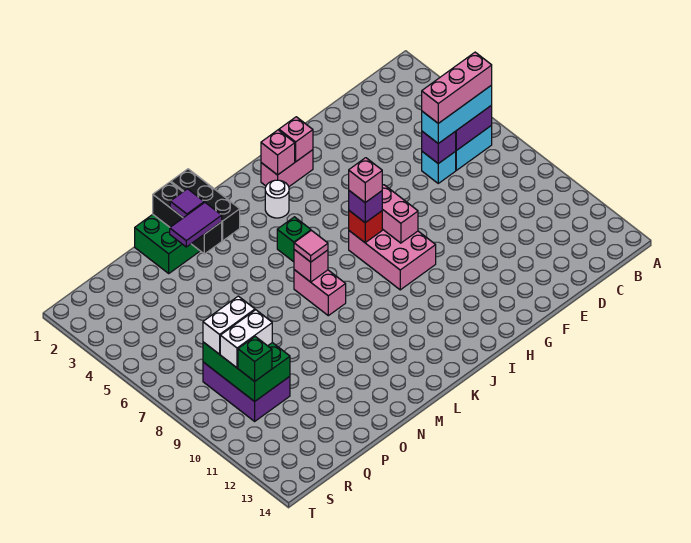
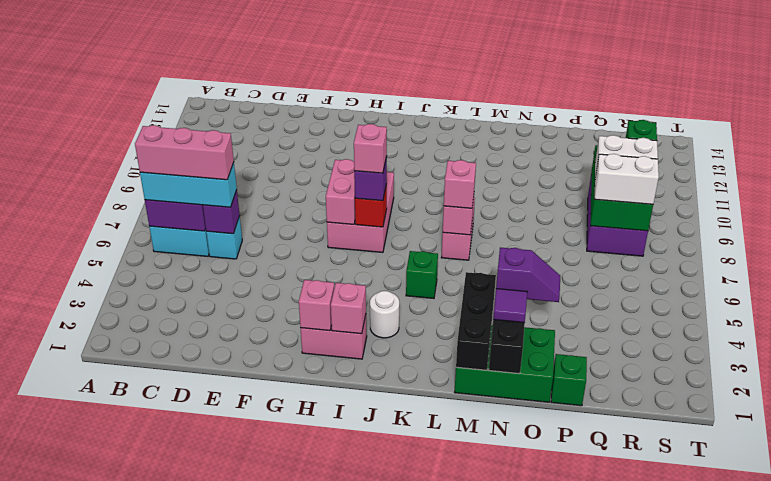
pink tile L7 level 3 -> pink brick L7 level 3
purple tile N3:O3 level 3 -> purple slope N3:O3 level 3 top N
none -> green brick P1 level 1

